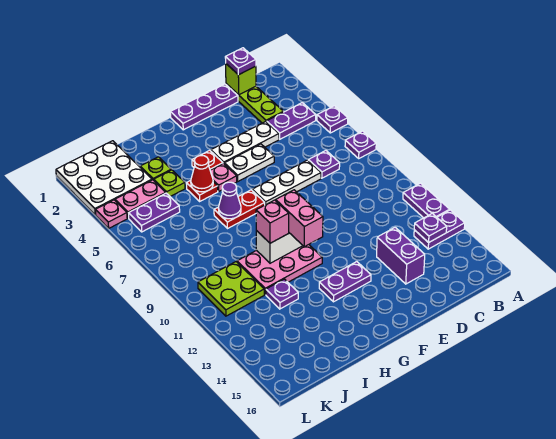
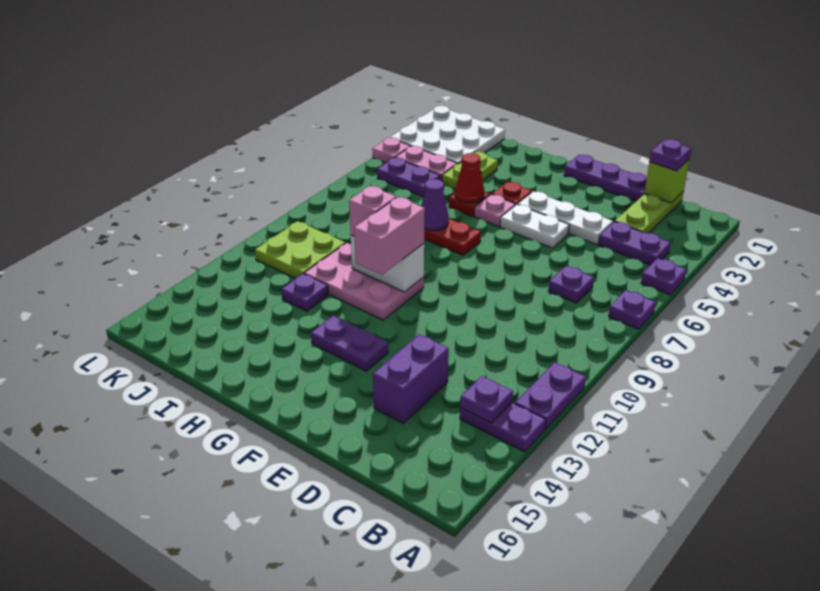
white plate D7:F7 level 1 -> none

